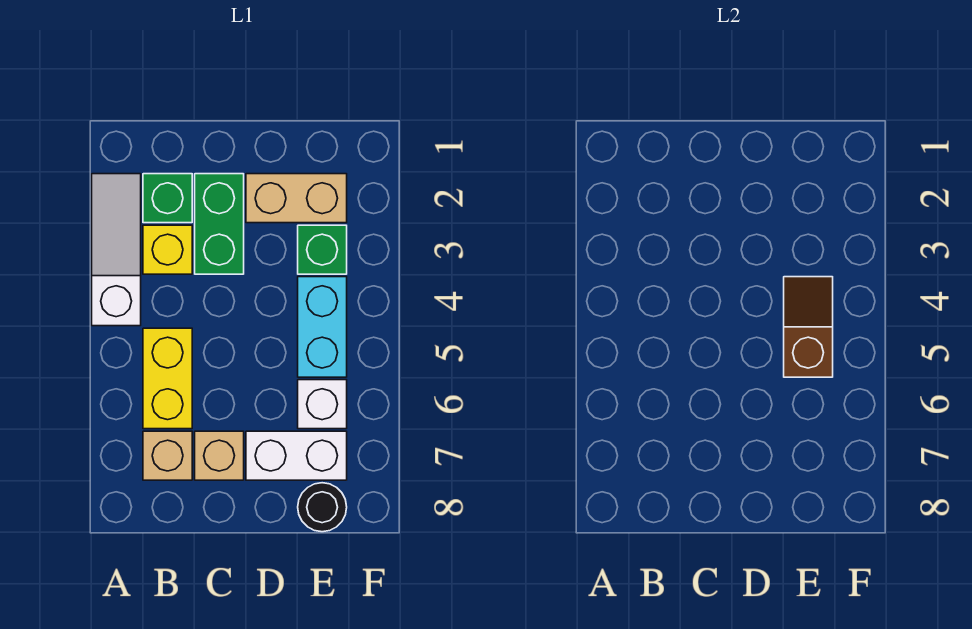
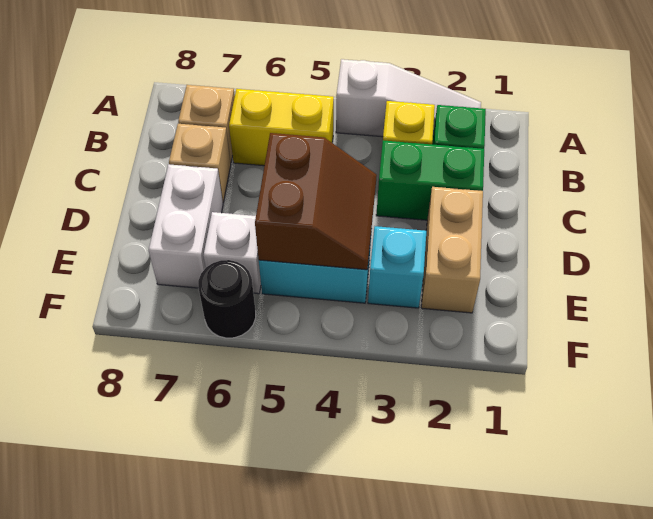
green brick E3 level 1 -> cyan brick E3 level 1
brown slope E4:E5 level 2 top 5 -> brown slope D4:E5 level 2 top 5
black round brick E8 level 1 -> black round brick F6 level 1

